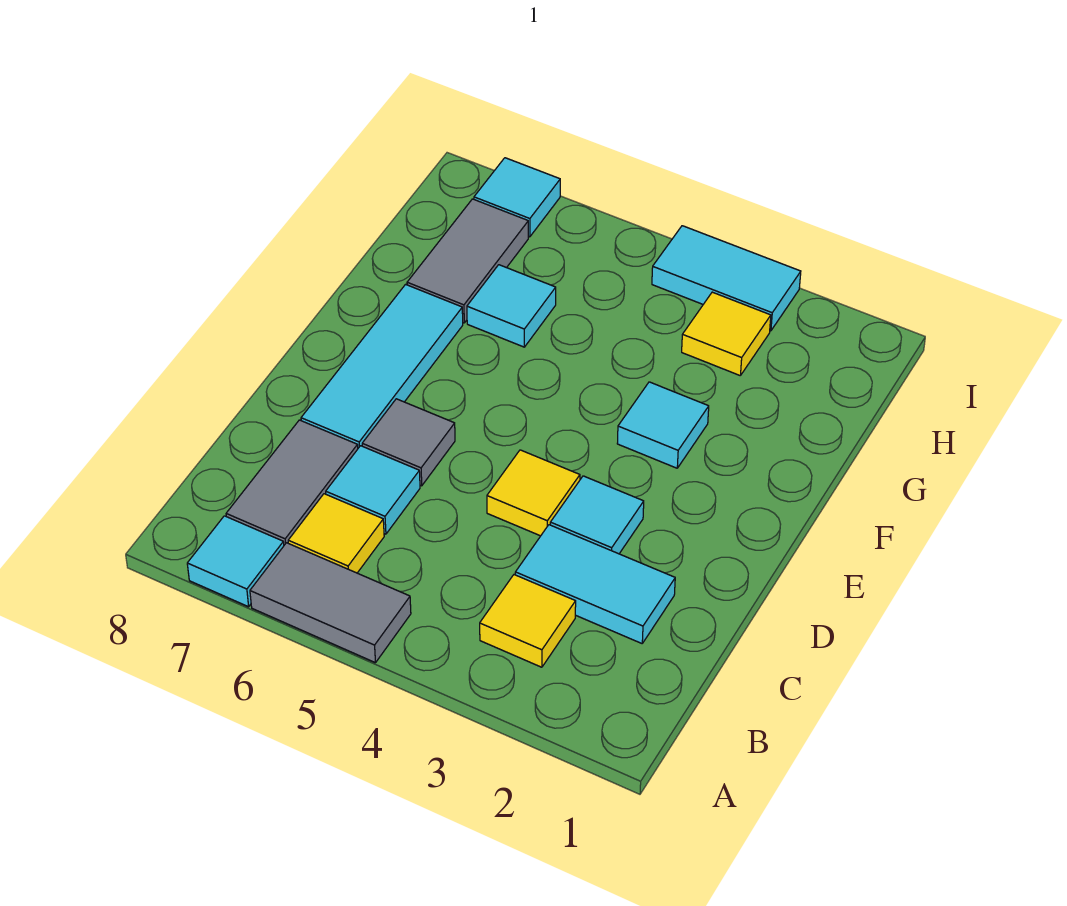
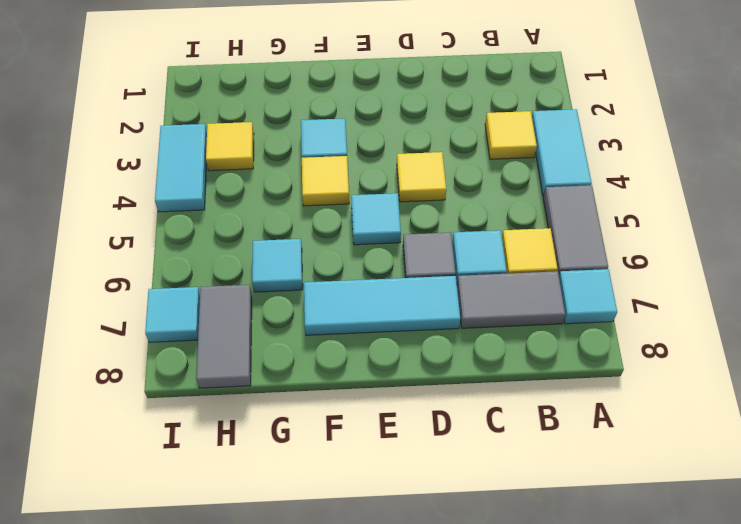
cyan tile C2:C3 level 1 -> cyan tile A3:A4 level 1
cyan tile D3 level 1 -> cyan tile E5 level 1
none -> yellow tile F4 level 1
grey tile G7:H7 level 1 -> grey tile H7:H8 level 1

